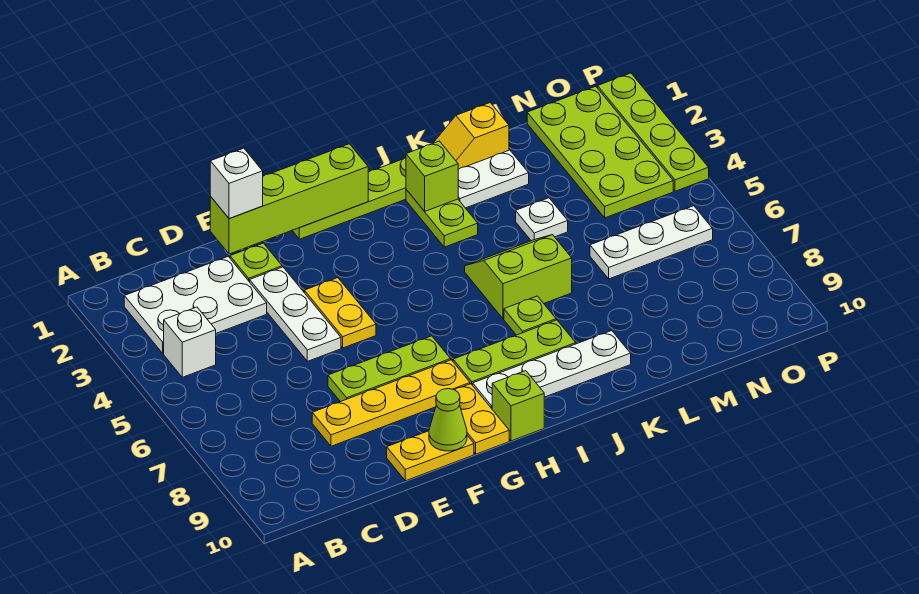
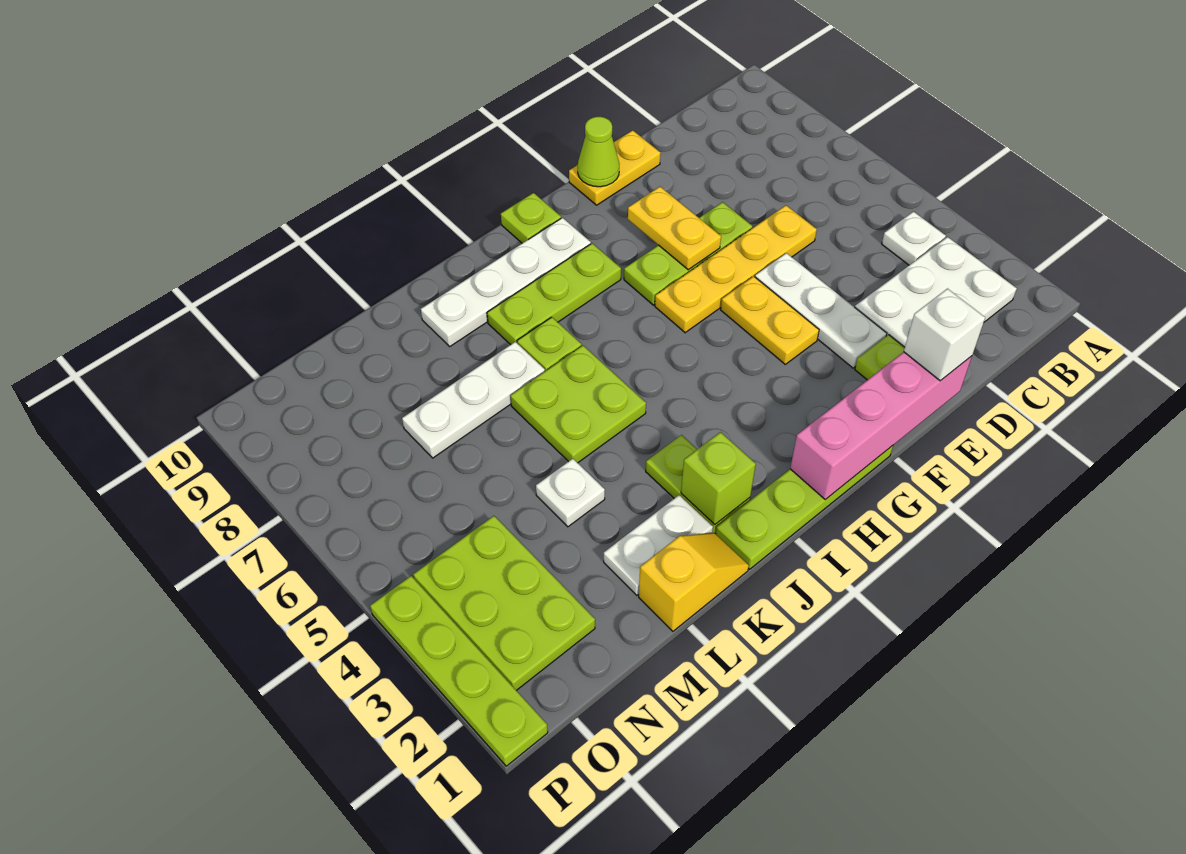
white brick B4 level 1 -> white plate B4 level 1
yellow plate D8:G8 level 1 -> yellow plate D6:G6 level 1
lime brick E1:H1 level 2 -> pink brick E1:H1 level 2
yellow plate G9:G10 level 1 -> yellow plate F7:F8 level 2
lime brick H10 level 1 -> lime plate H10 level 1
lime slope J5:K6 level 1 top 6 -> lime plate J5:K6 level 1
white plate M6:O6 level 1 -> white plate K7:M7 level 1
lime plate N1:O4 level 1 -> lime plate N2:O4 level 1

